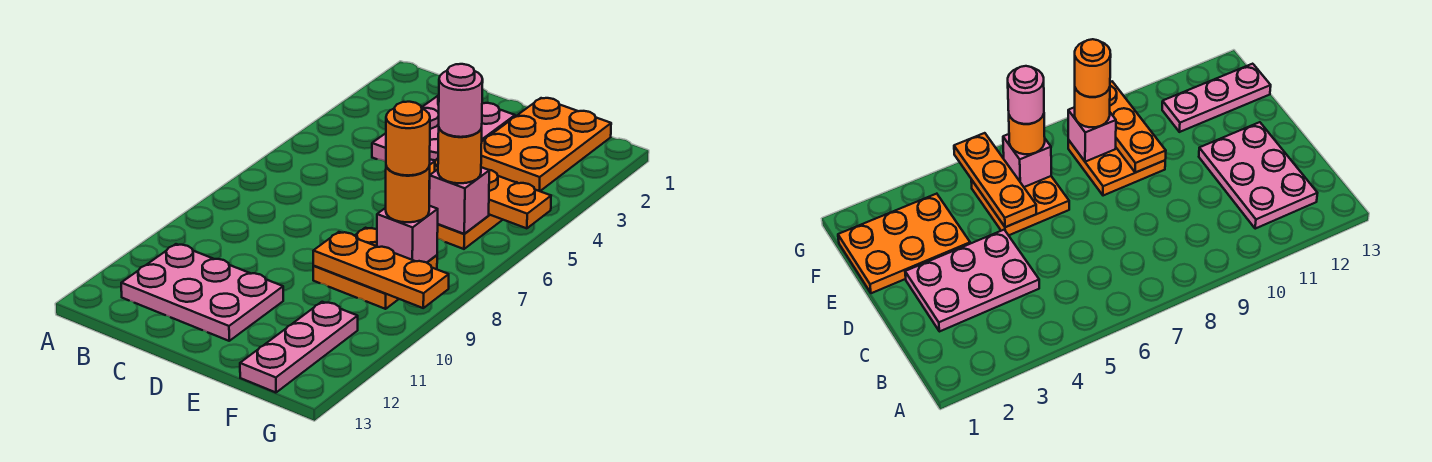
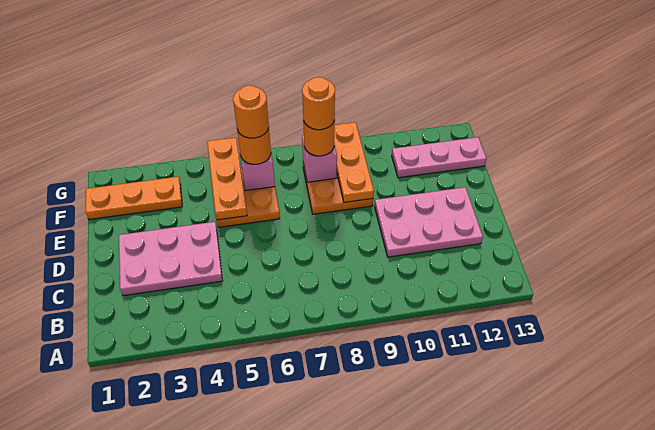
pink plate B11:D12 level 1 -> pink plate C10:D12 level 1
orange plate E1:F3 level 1 -> orange plate F1:F3 level 1
pink round brick F6 level 4 -> orange round brick F6 level 4

